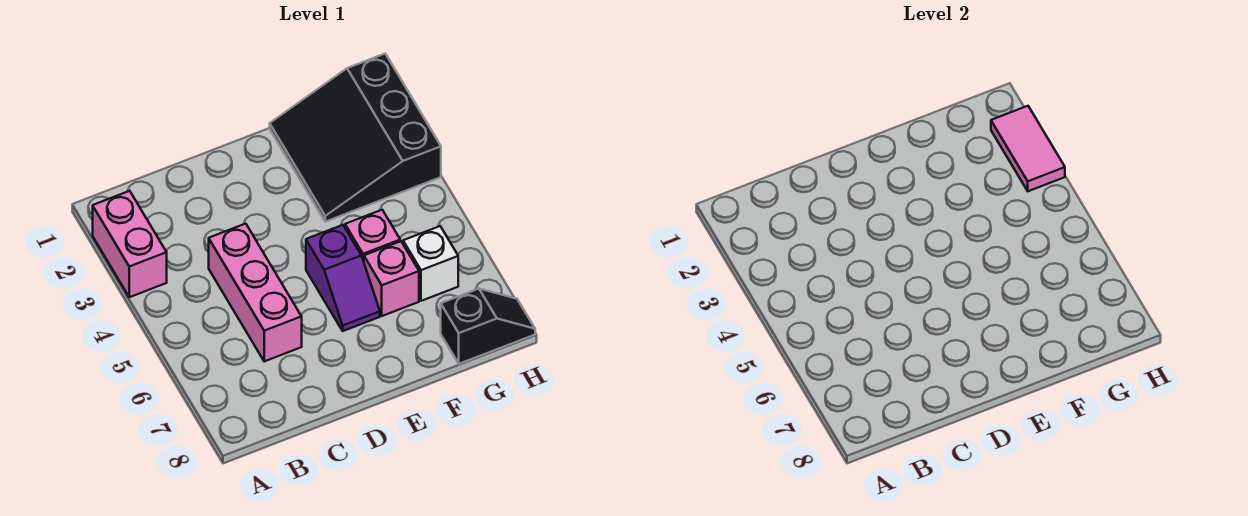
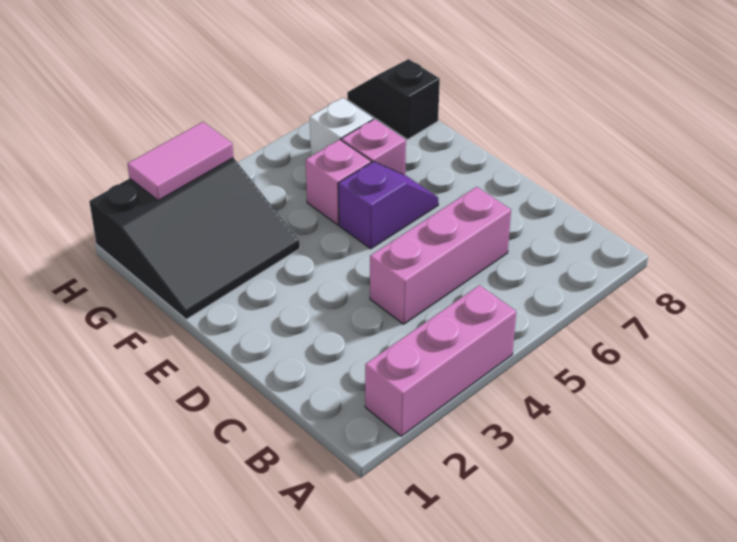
pink brick A2:A3 level 1 -> pink brick A2:A4 level 1

